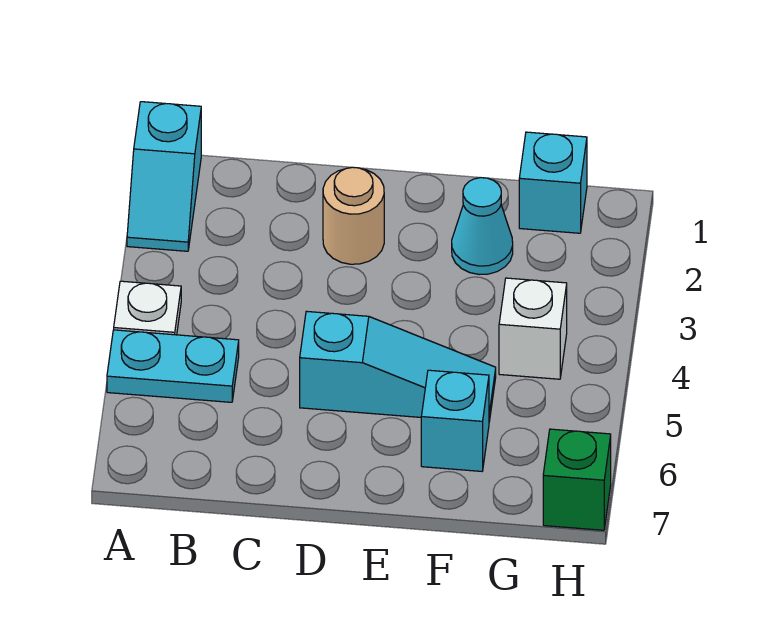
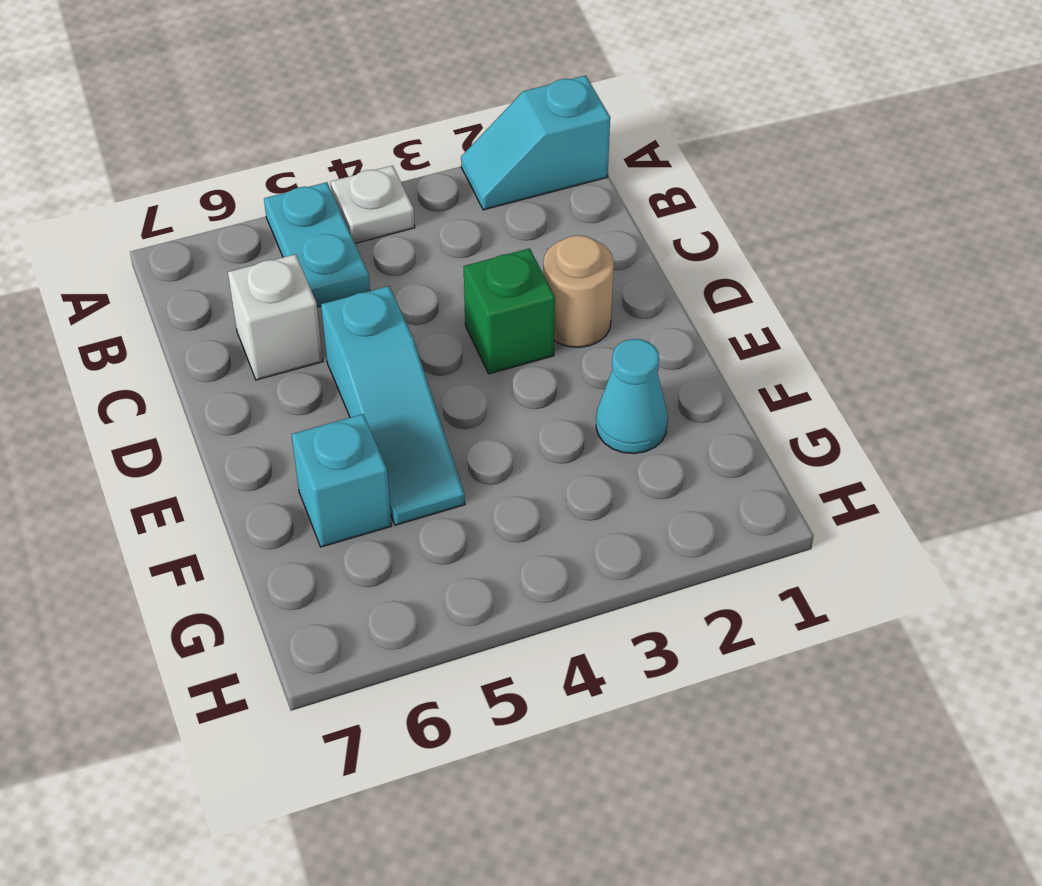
cyan brick G1 level 1 -> none
white brick G4 level 1 -> white brick C6 level 1
green brick H7 level 1 -> green brick D3 level 1

